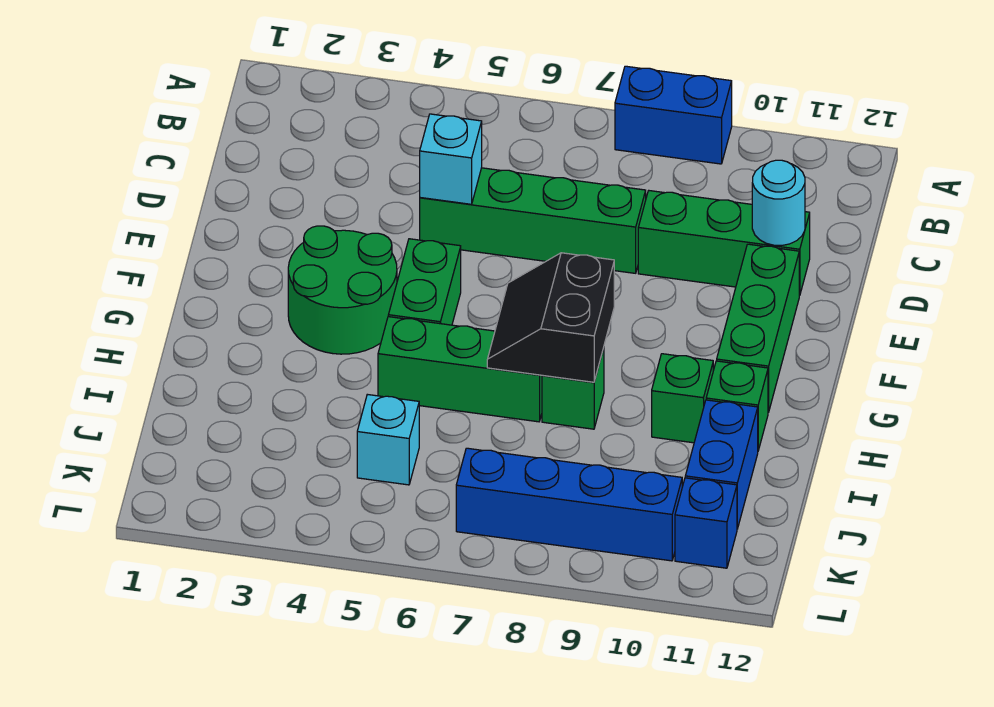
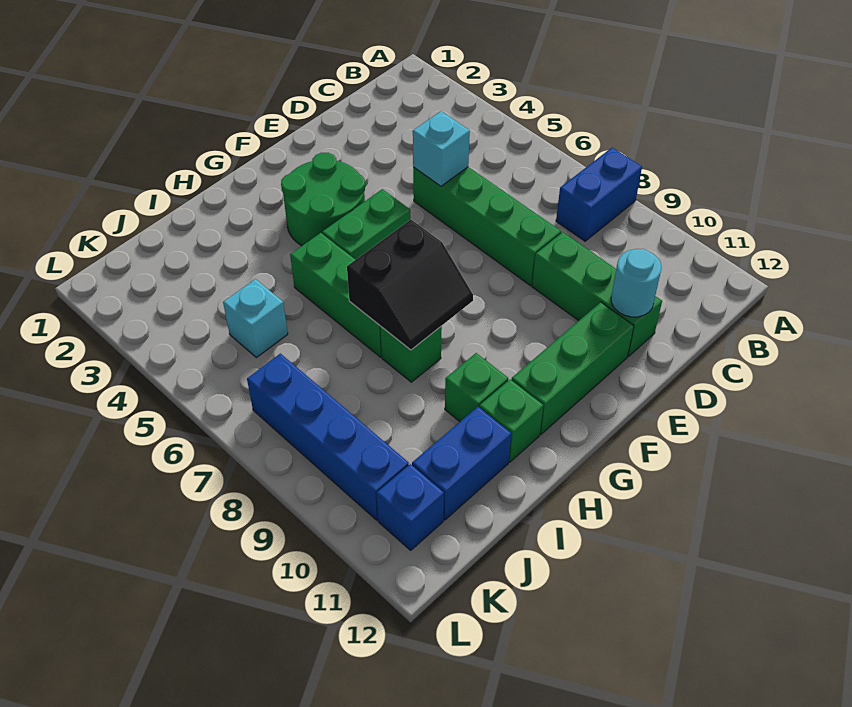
blue brick A8:A9 level 1 -> blue brick A8:B8 level 1
black slope G7:H8 level 2 top 8 -> black slope G7:H8 level 2 top 7

